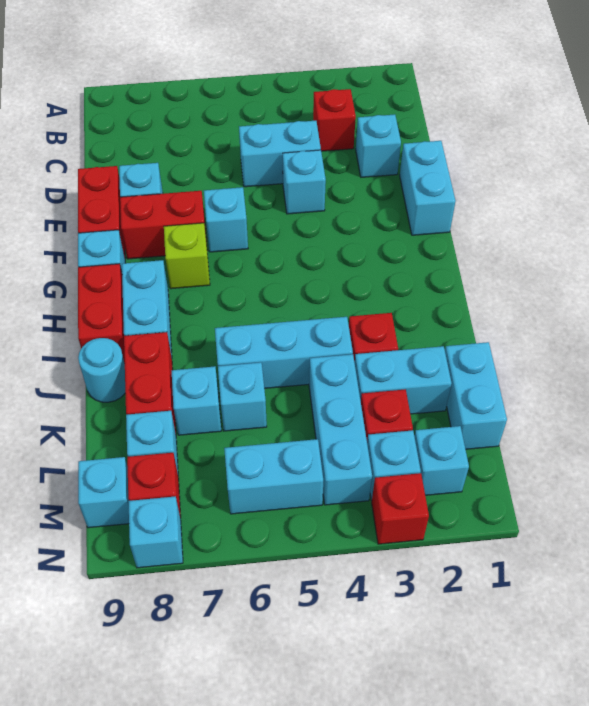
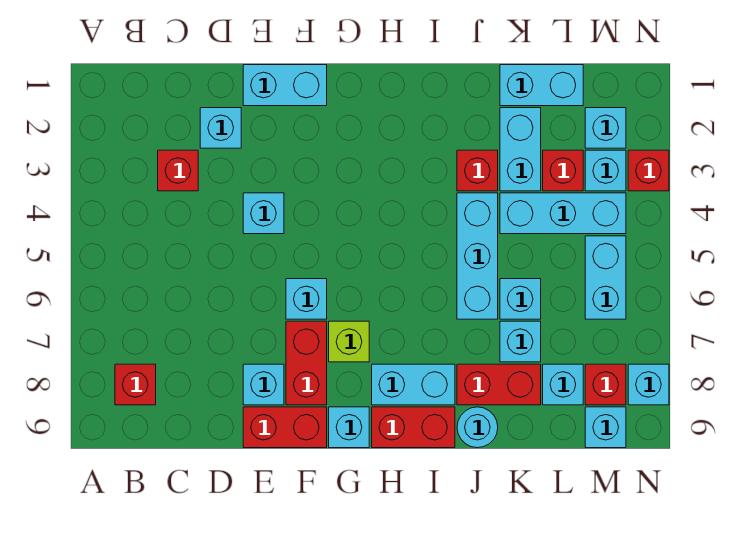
none -> red brick B8 level 1
cyan brick D4:D5 level 1 -> none

